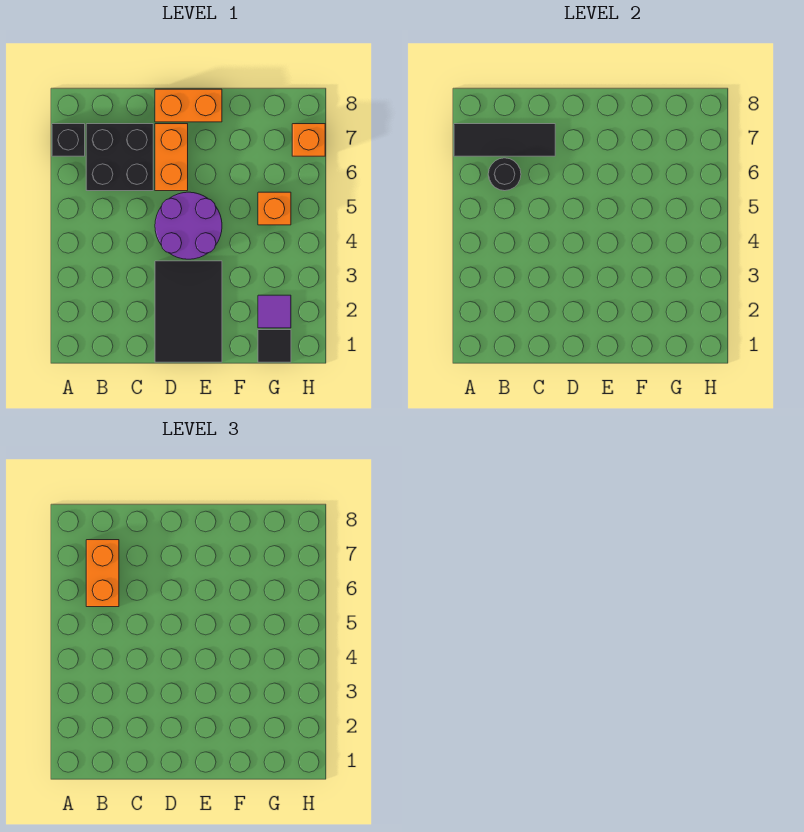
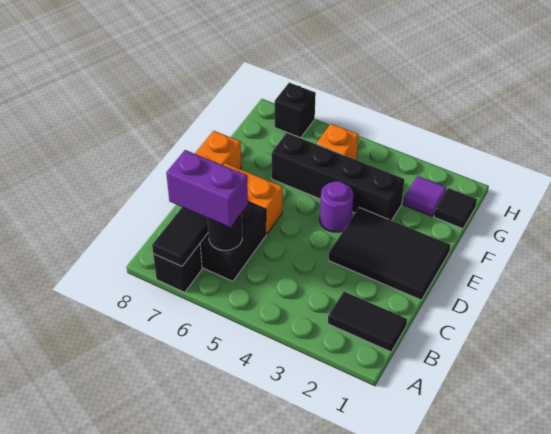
none -> black tile B1:B2 level 1
orange brick B6:B7 level 3 -> purple brick B6:B7 level 3
purple round brick D4:E5 level 1 -> purple round brick E4 level 1
none -> black brick F3:F6 level 1
orange brick H7 level 1 -> black brick H7 level 1

